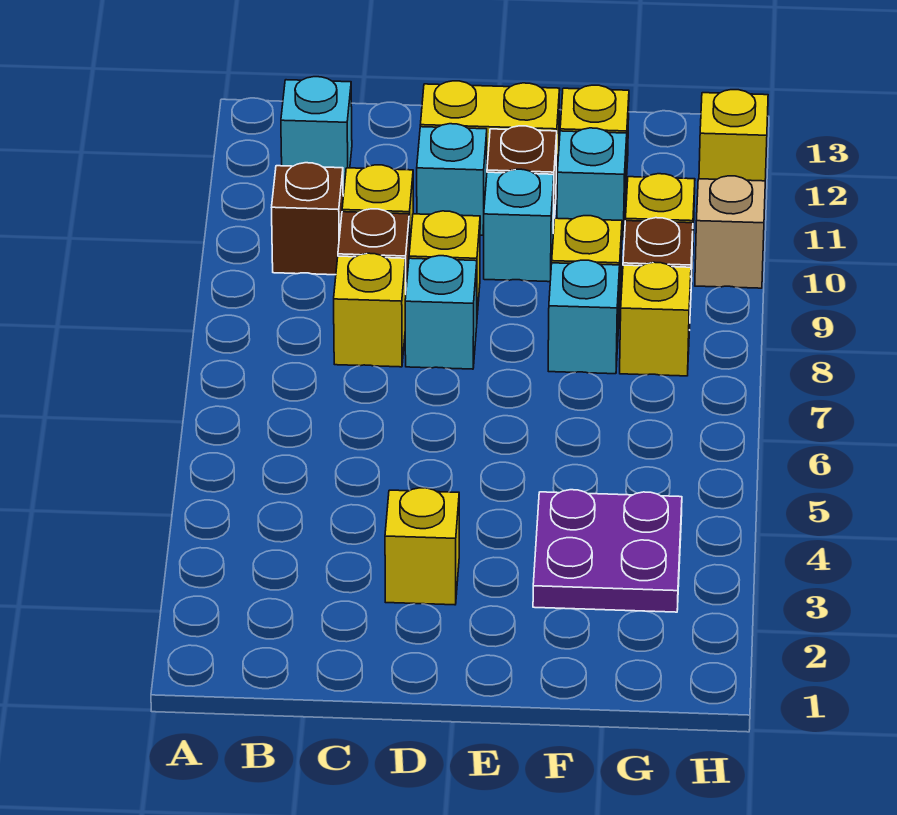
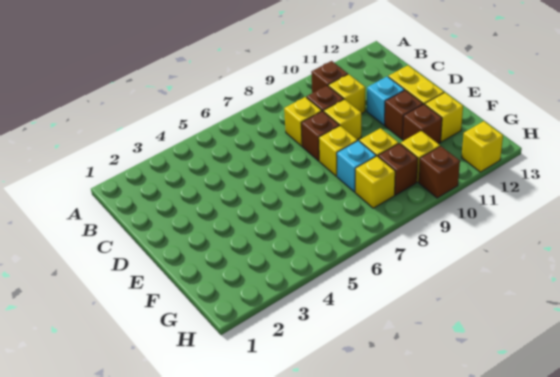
cyan brick B12 level 1 -> none
yellow brick D3 level 1 -> yellow brick E8 level 1
cyan brick D8 level 1 -> brown brick D8 level 1
cyan brick E10 level 1 -> none
purple plate F3:G4 level 1 -> none
cyan brick F11 level 1 -> brown brick F11 level 1
tan brick H10 level 1 -> brown brick H10 level 1

